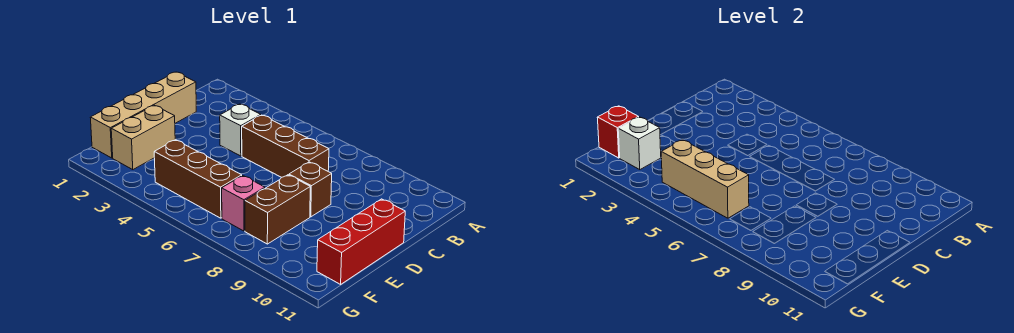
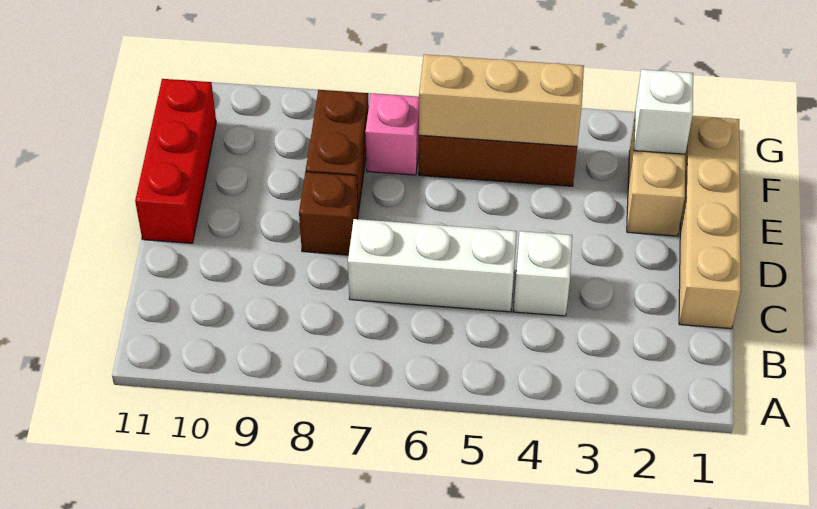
brown brick C5:C7 level 1 -> white brick C5:C7 level 1
red brick F1 level 2 -> none

